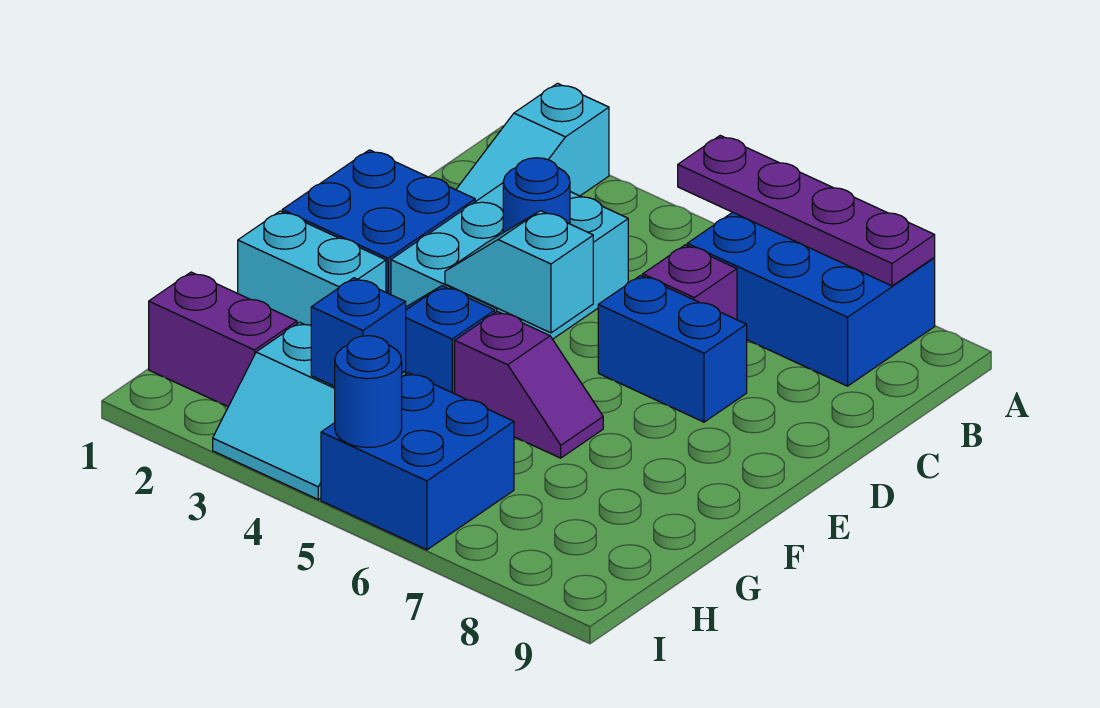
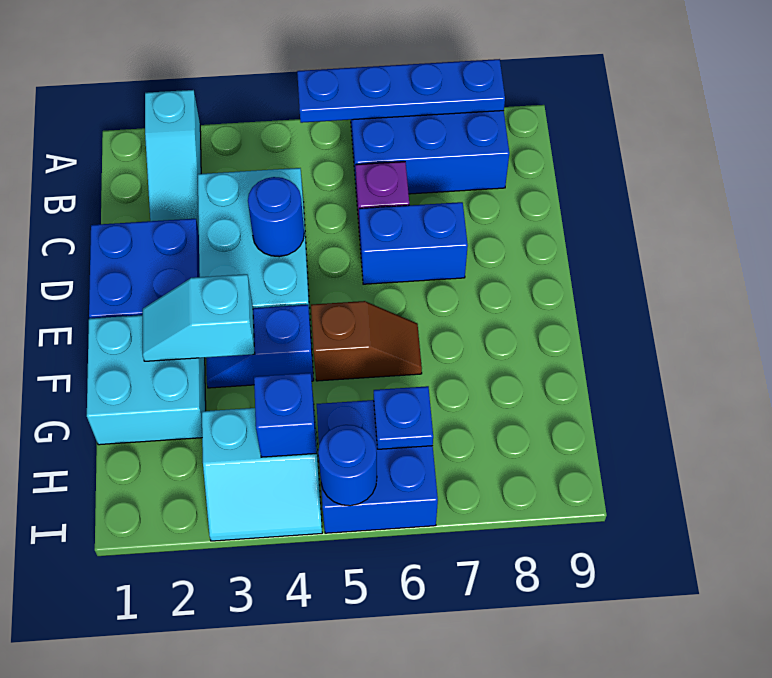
purple plate A5:A8 level 2 -> blue plate A5:A8 level 2
cyan slope E4:E5 level 2 top 5 -> cyan slope F2:F3 level 2 top 3
cyan brick F1:F2 level 1 -> cyan brick F1:G2 level 1
purple slope F5:F6 level 1 top 5 -> brown slope F5:F6 level 1 top 5
purple brick H1:H2 level 1 -> none
none -> blue plate H6 level 2

